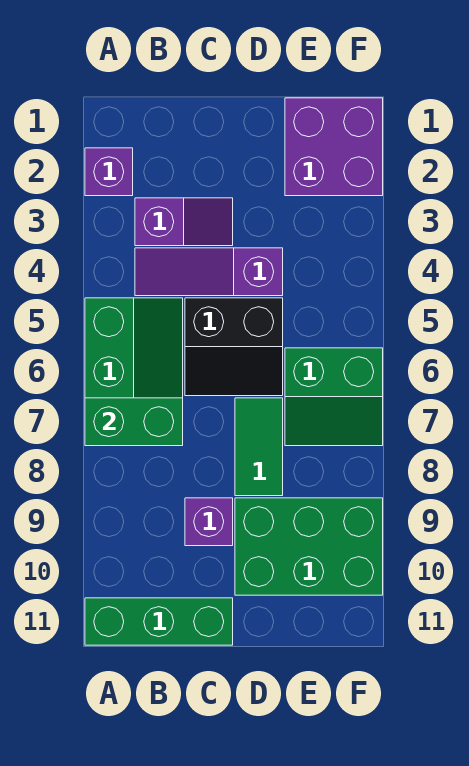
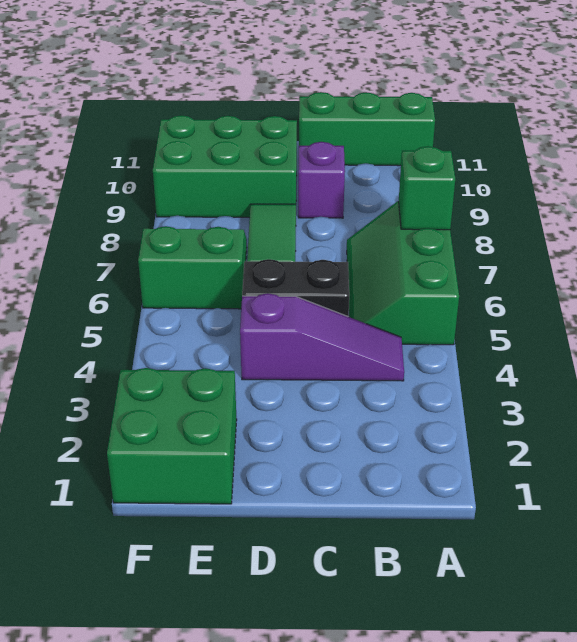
purple brick A2 level 1 -> none
green brick A7:B7 level 2 -> green brick A7 level 2
purple slope B3:C3 level 1 top B -> none
purple brick E1:F2 level 1 -> green brick E1:F2 level 1

